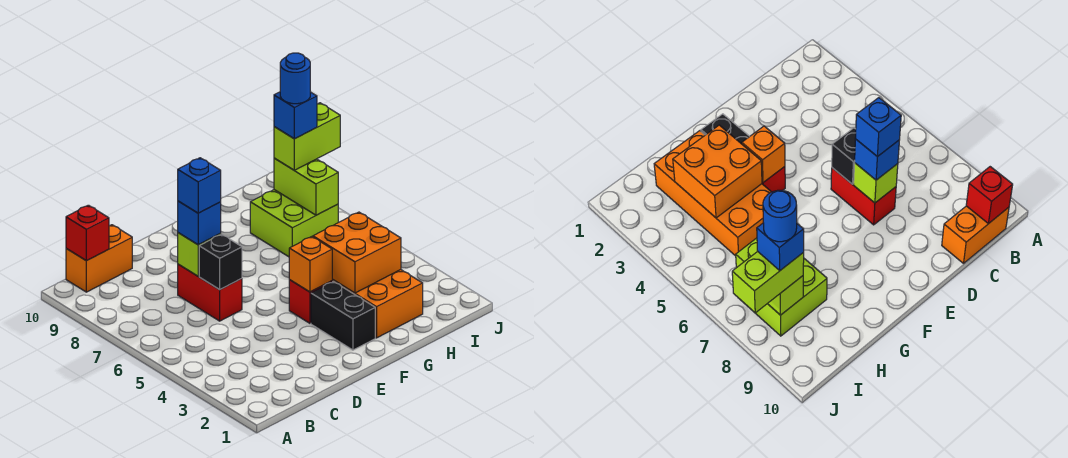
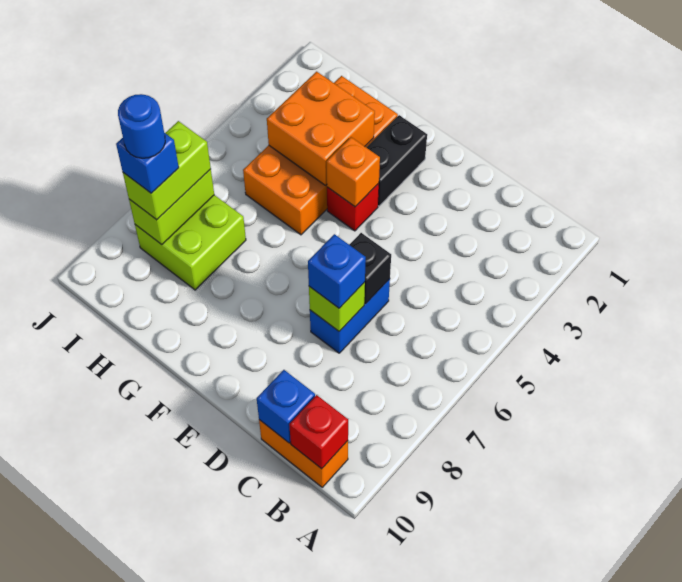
red brick D6:D7 level 1 -> blue brick D6:D7 level 1
blue brick D7 level 4 -> blue brick C10 level 2
lime brick I8:J8 level 3 -> lime brick I7:I8 level 3

